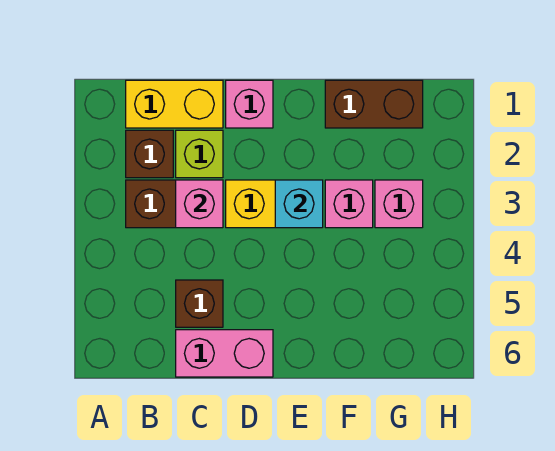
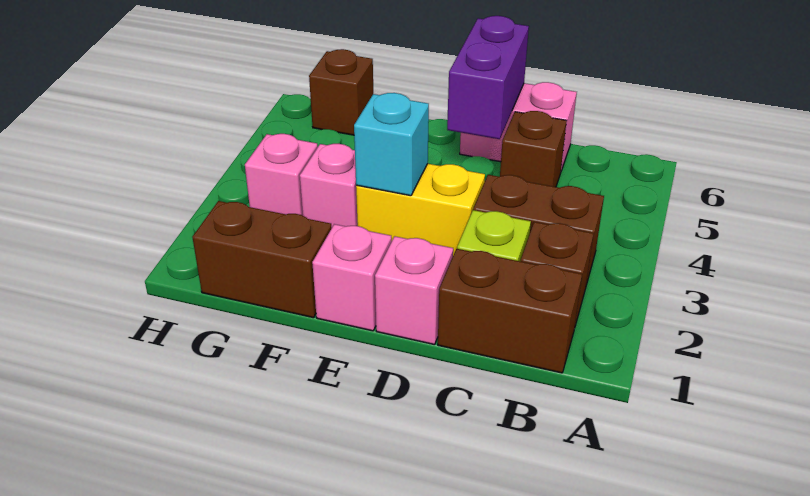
yellow brick B1:C1 level 1 -> brown brick B1:C1 level 1
pink brick C3 level 2 -> pink brick E1 level 1
none -> purple brick D5:D6 level 2
none -> brown brick G6 level 1

